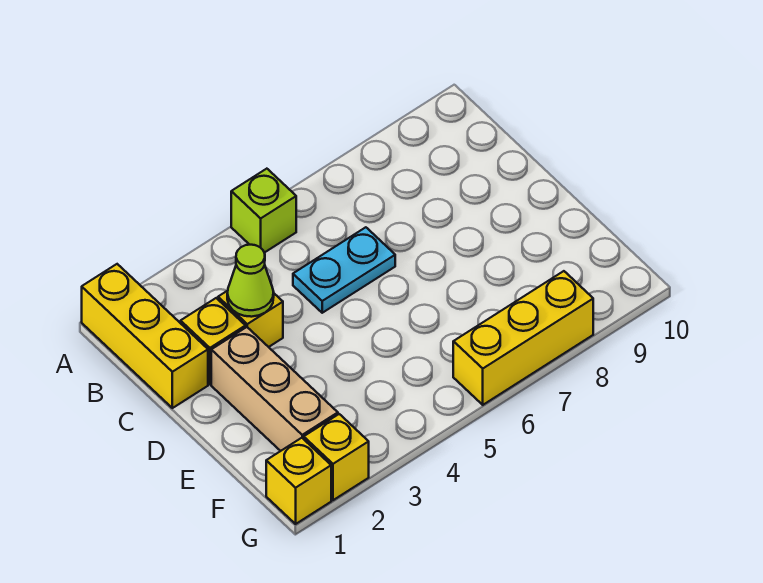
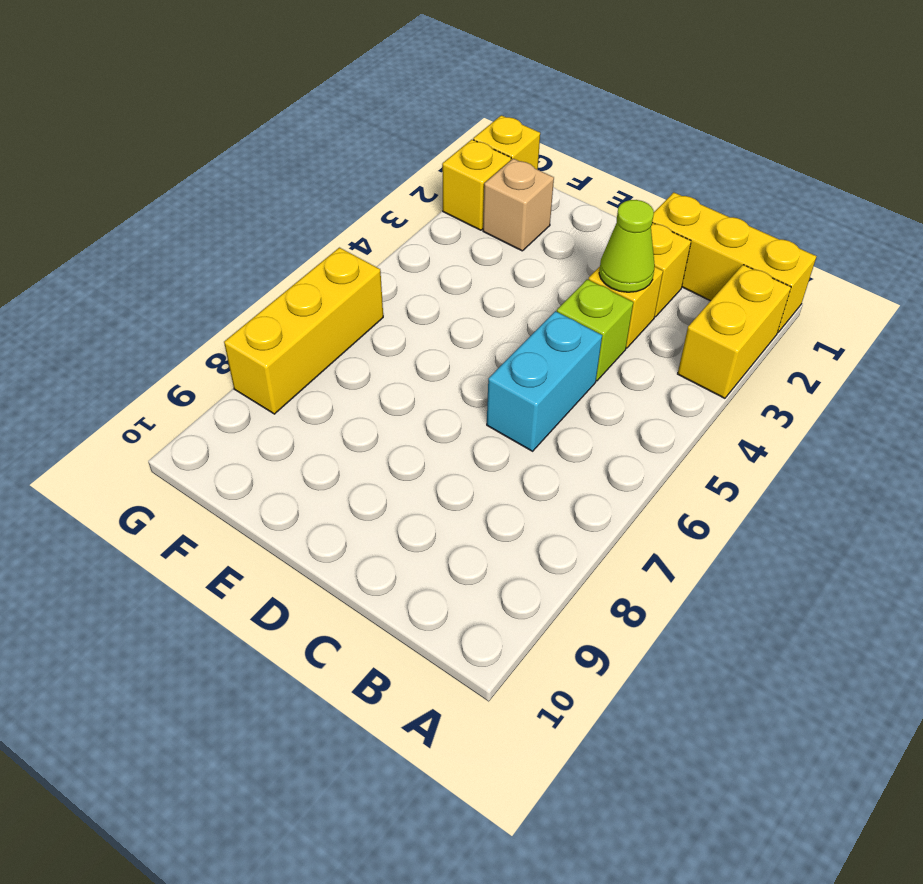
none -> yellow brick A2:A3 level 1
lime brick A5 level 1 -> lime brick C4 level 1
cyan plate C5:C6 level 1 -> cyan brick C5:C6 level 1
tan brick D2:F2 level 1 -> tan brick F2 level 1

